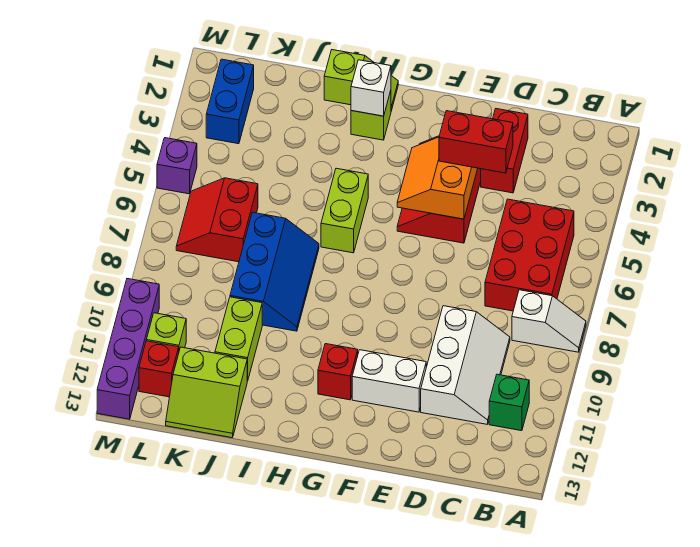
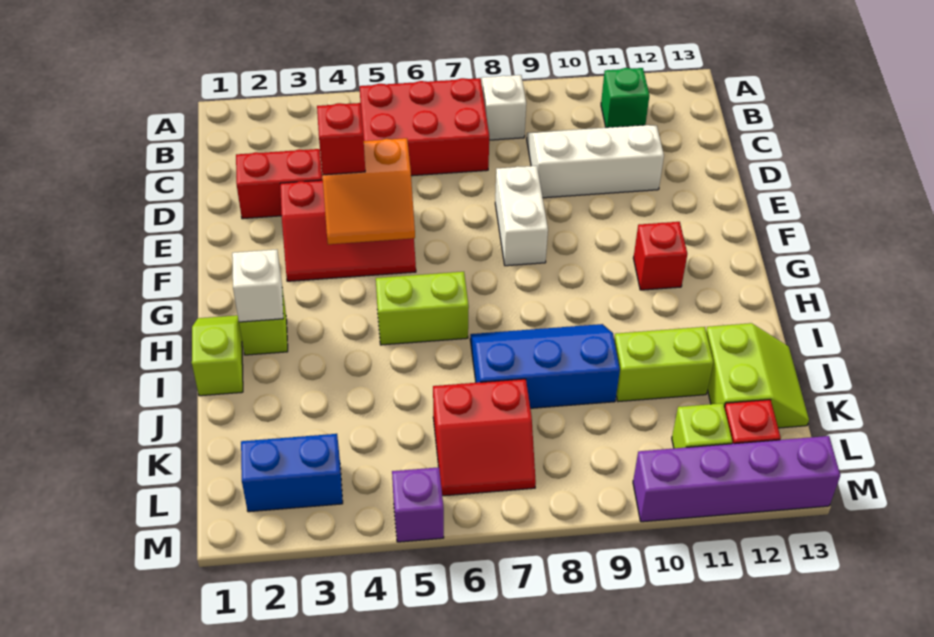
red brick D4:E4 level 3 -> red brick E4 level 3
white brick E11:F11 level 1 -> white brick E8:F8 level 1

